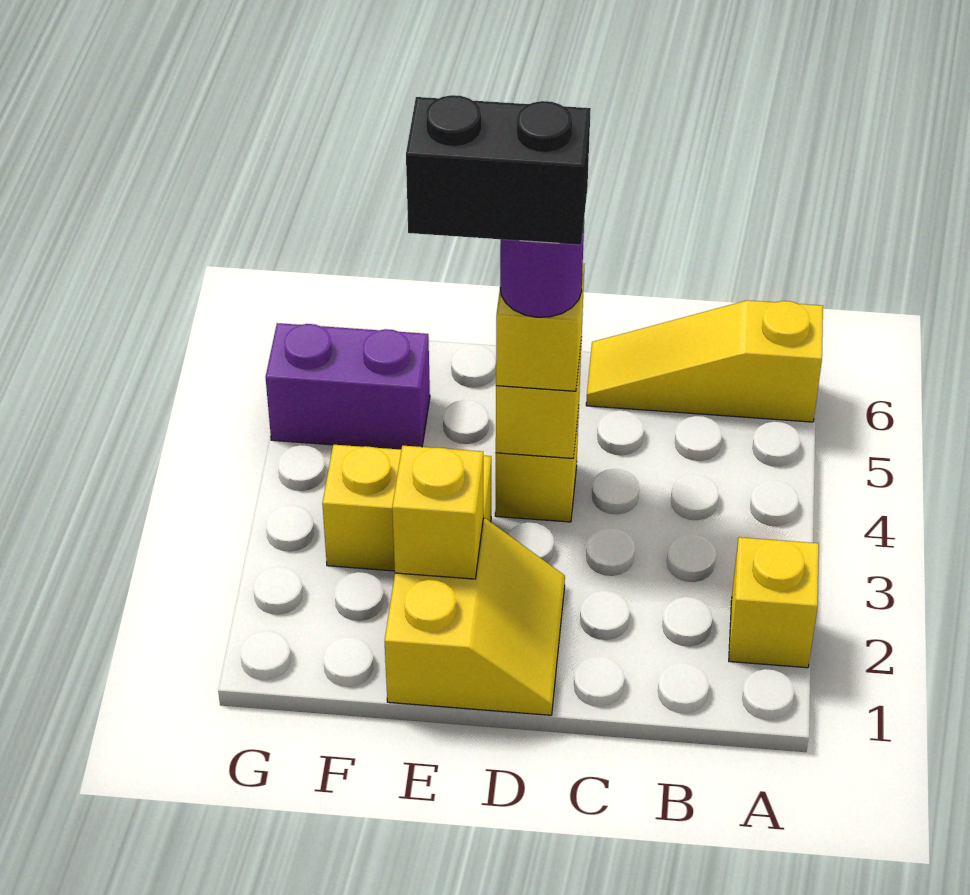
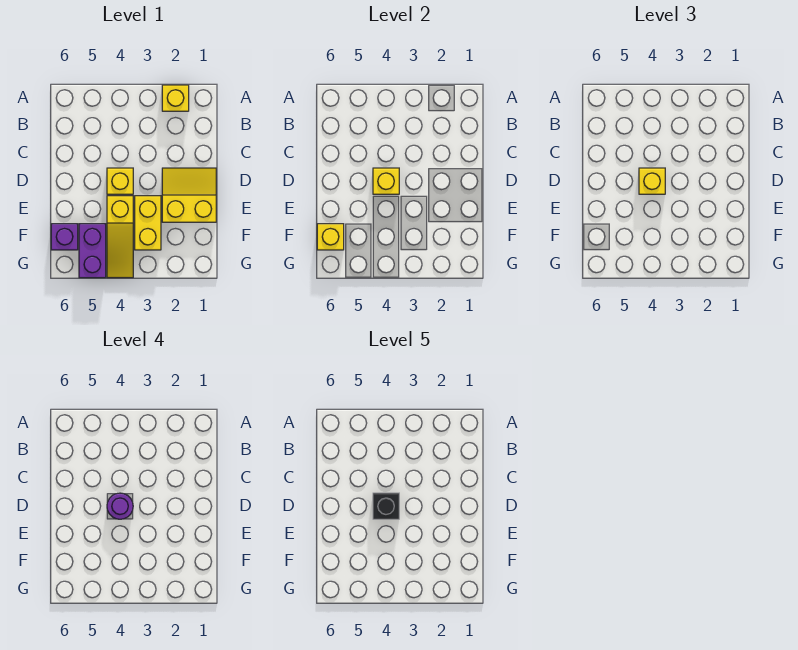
yellow slope A6:C6 level 1 top A -> yellow slope E4:G4 level 1 top E
black brick D4:E4 level 5 -> black brick D4 level 5
yellow brick E2 level 2 -> yellow brick F6 level 2
none -> purple brick F6 level 1

